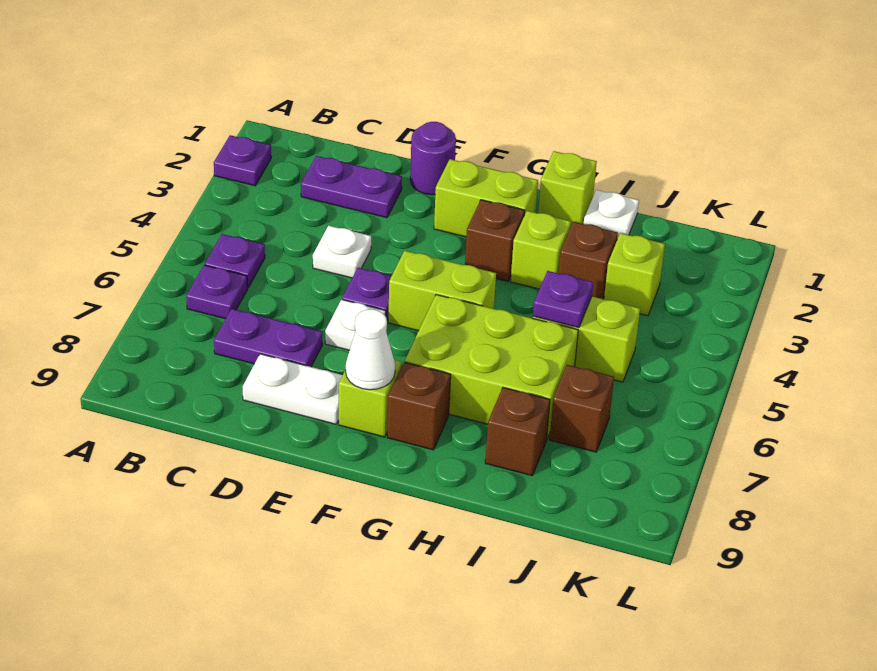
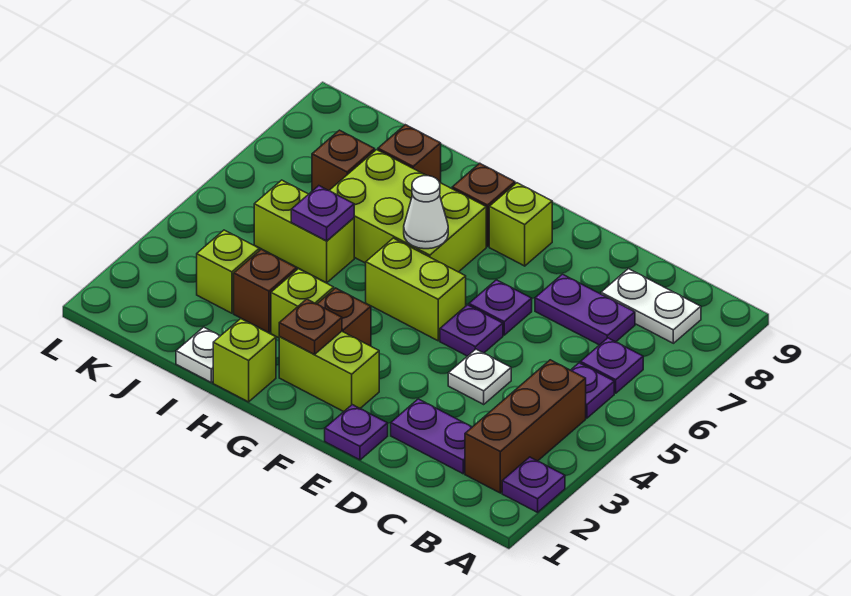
none -> brown brick B2:B4 level 1
white plate D8:E8 level 1 -> white plate B8:C8 level 1
purple round brick E1 level 1 -> purple plate E1 level 1
white plate E6 level 1 -> purple plate E6 level 1
white cone F8 level 2 -> white cone G6 level 2
none -> brown plate G2 level 2

